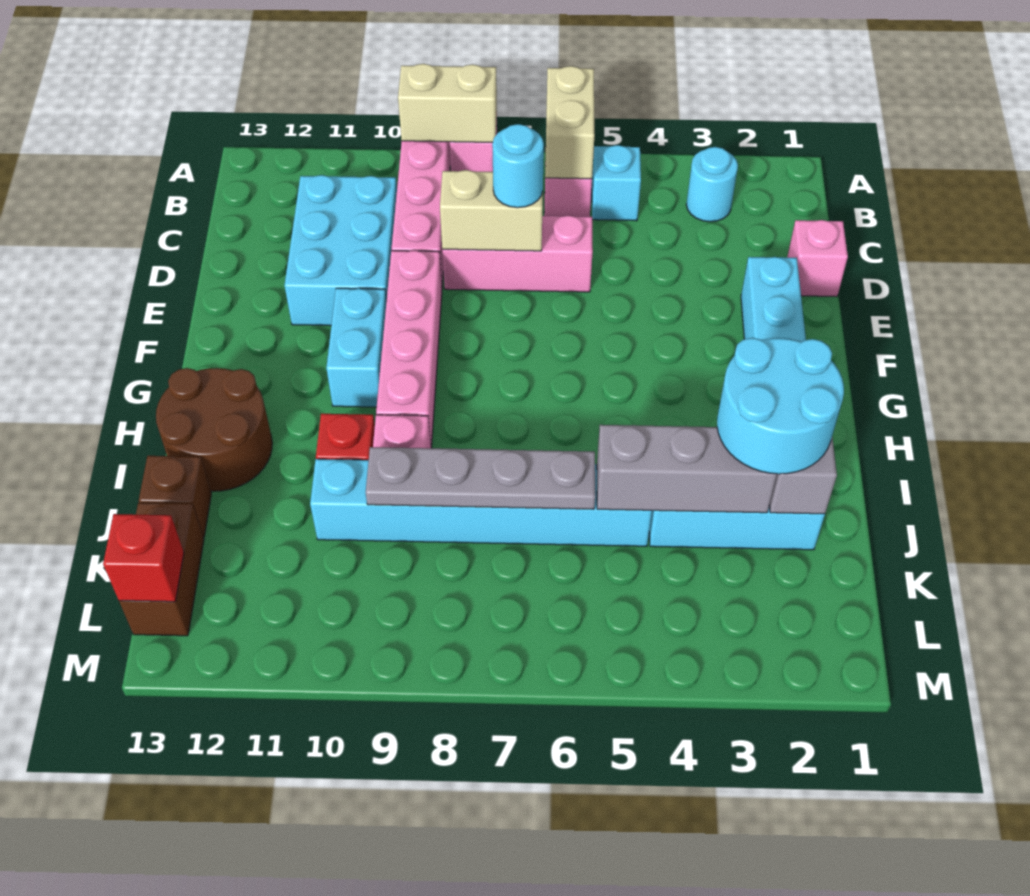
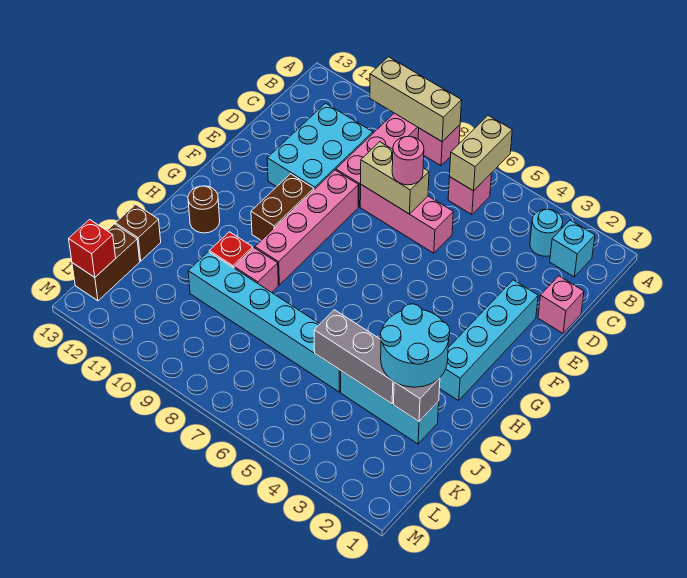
tan brick A8:A9 level 2 -> tan brick A8:A10 level 2
cyan brick B5 level 1 -> cyan brick B2 level 1
cyan round brick D7 level 3 -> pink round brick D7 level 3
cyan brick F10:G10 level 1 -> brown brick F10:G10 level 1
brown round brick H12:I13 level 1 -> brown round brick H12 level 1
grey plate J6:J9 level 2 -> none

